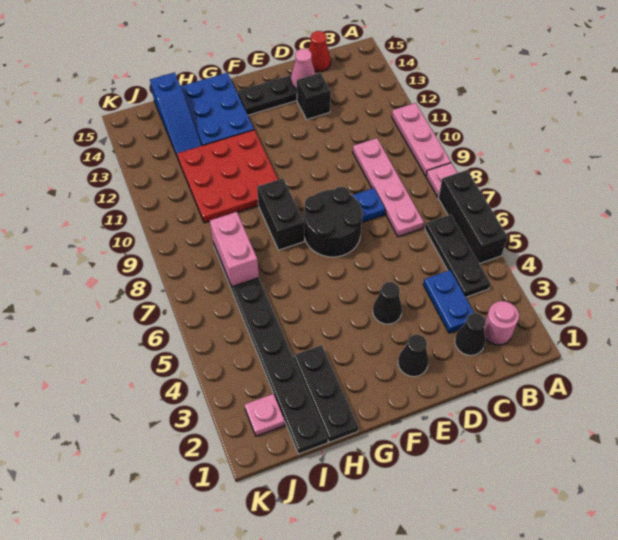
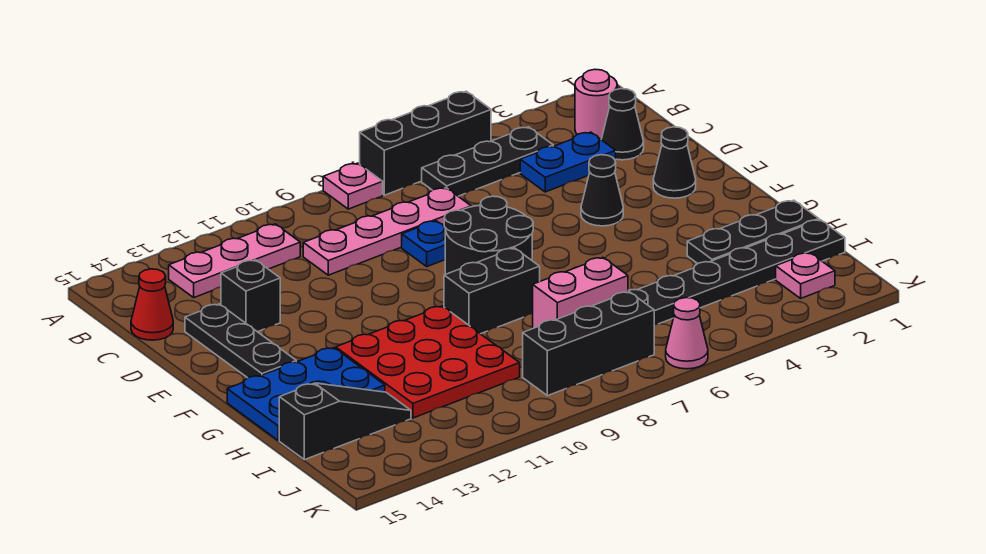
pink plate A9:A11 level 1 -> pink plate B11:B13 level 1
pink cone D14 level 2 -> pink cone K6 level 1
blue slope I13:I15 level 1 top 15 -> black slope I13:I15 level 1 top 15
none -> black brick J7:J9 level 1

